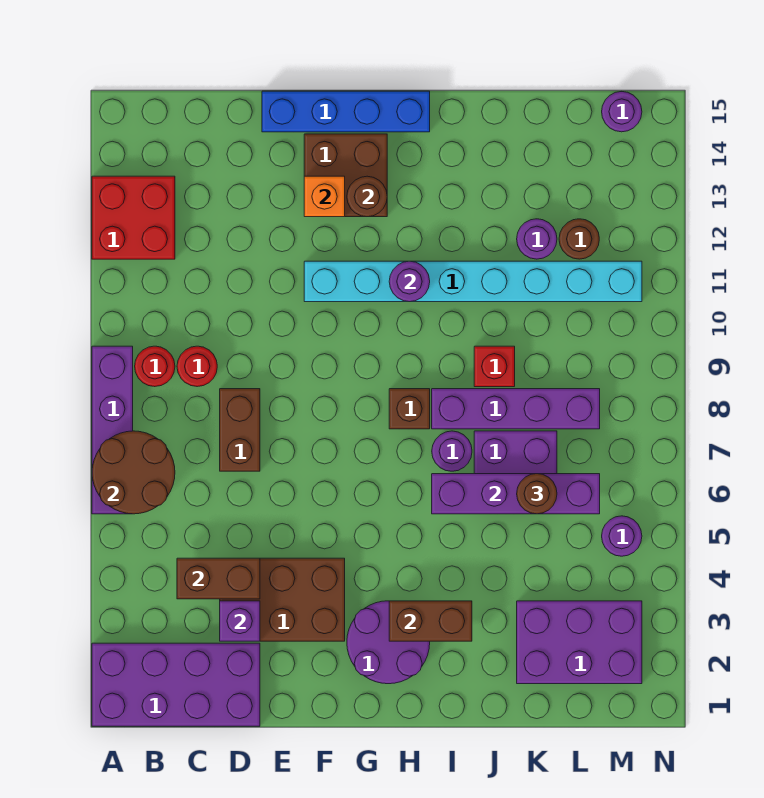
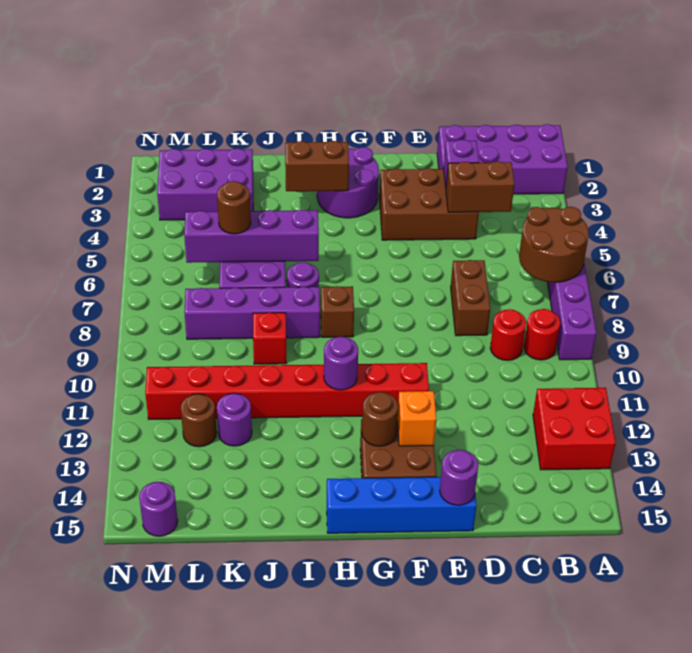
cyan brick F11:M11 level 1 -> red brick F11:M11 level 1
purple round brick M5 level 1 -> purple round brick E15 level 2

